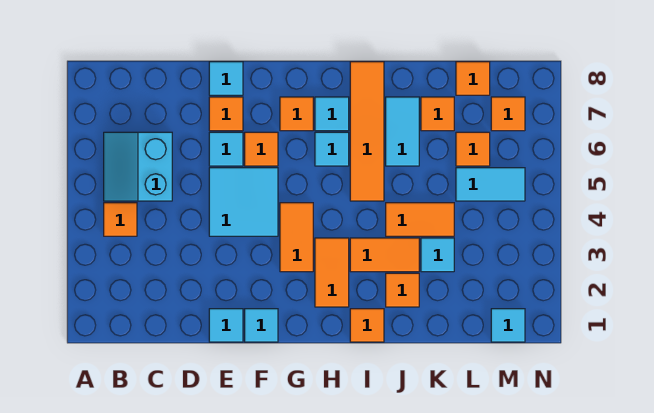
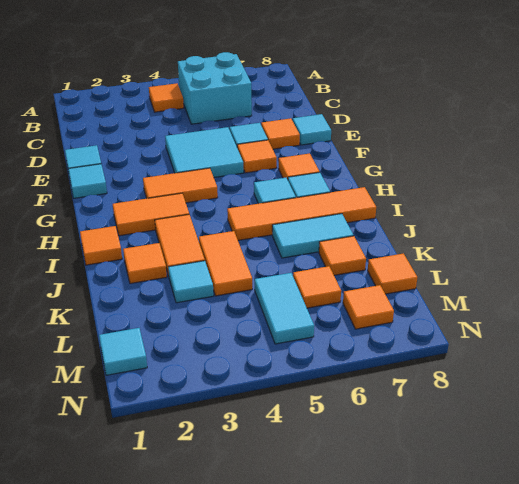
cyan slope B5:C6 level 1 top C -> cyan brick B5:C6 level 1

